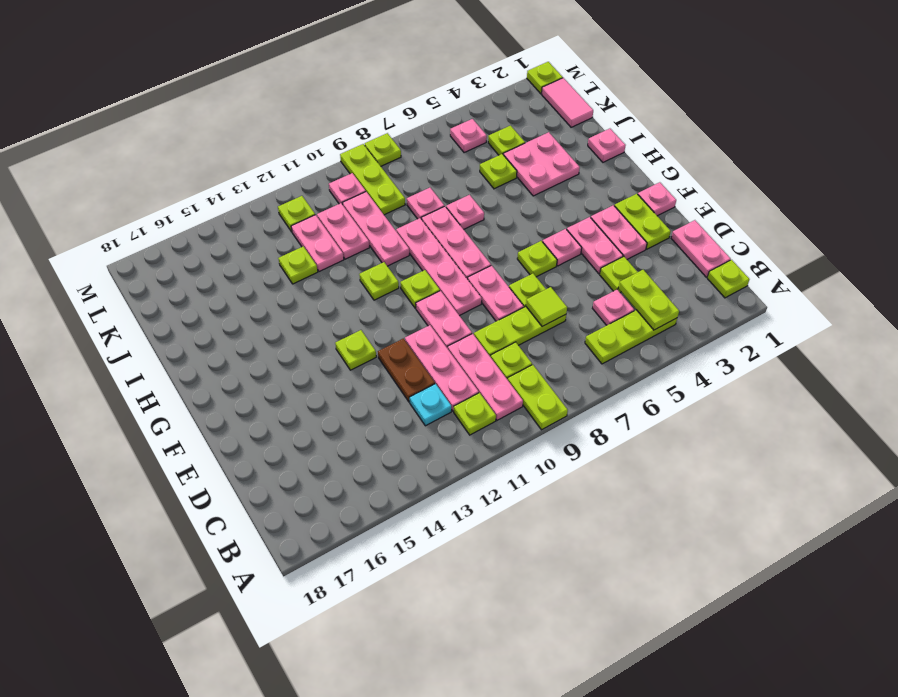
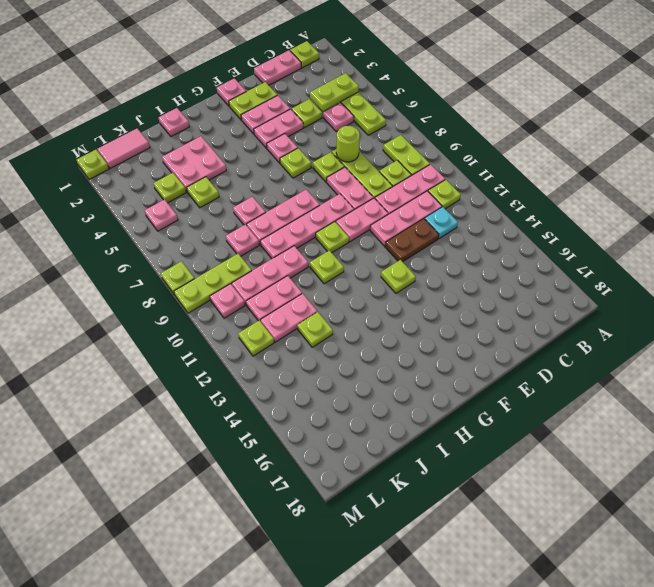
lime plate A9:B9 level 1 -> lime plate B8:B9 level 1
lime tile D7 level 2 -> lime round brick D7 level 2
pink plate E8:F8 level 1 -> pink plate E8:E9 level 1

